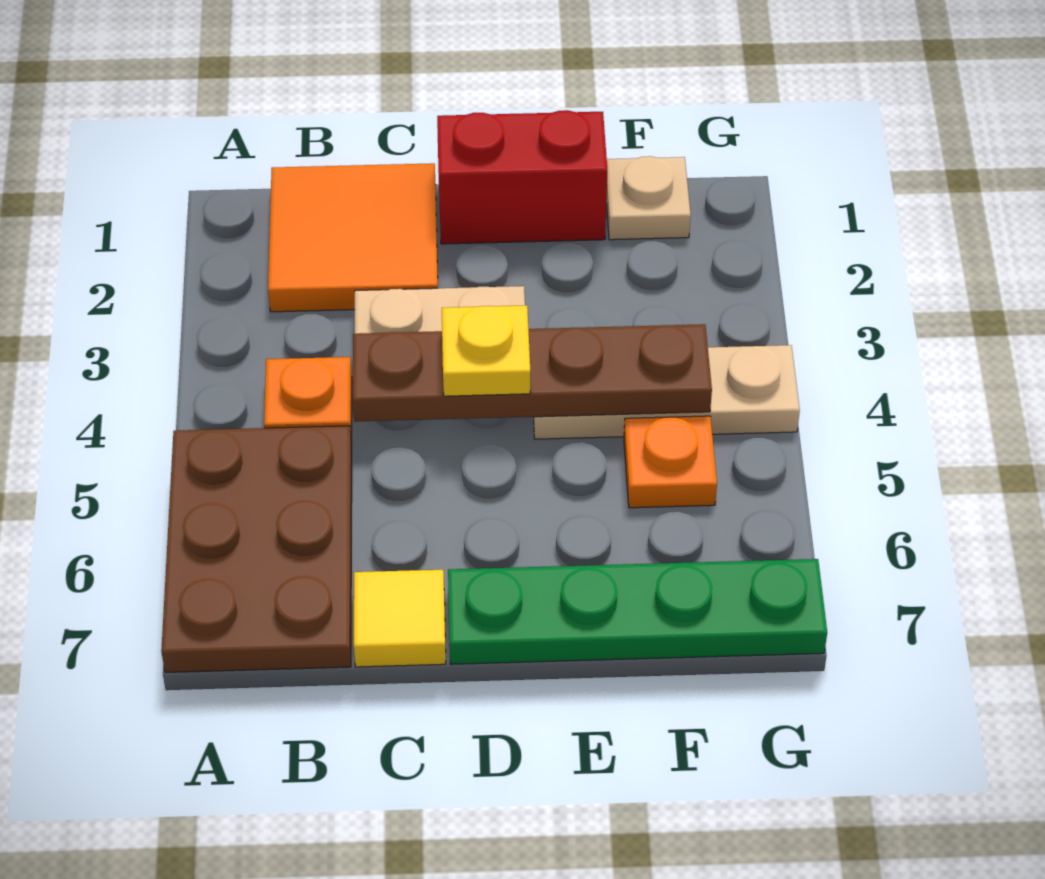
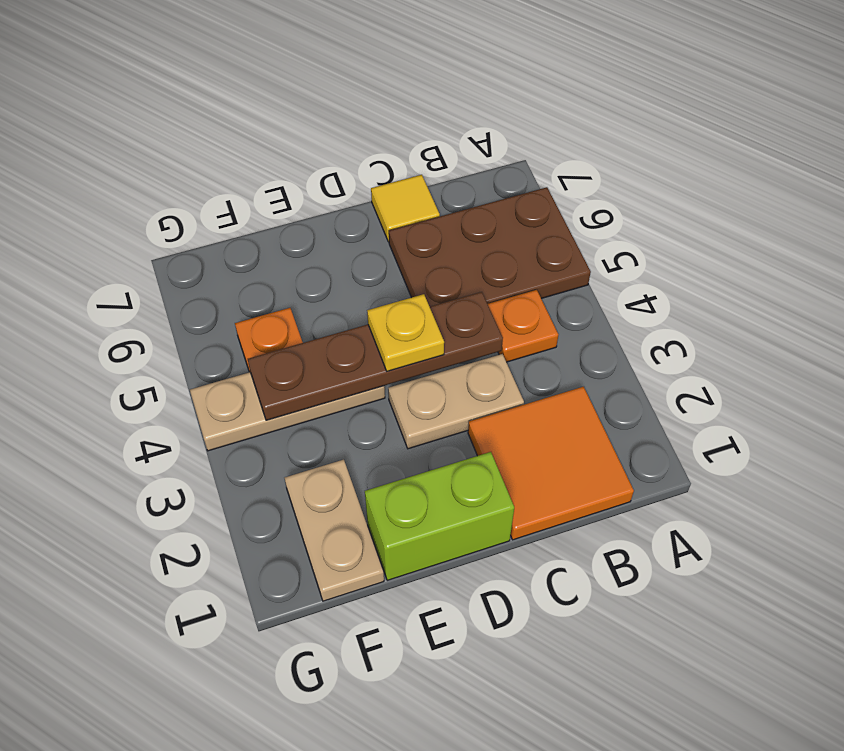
brown plate A5:B7 level 1 -> brown plate A5:C6 level 1
red brick D1:E1 level 1 -> lime brick D1:E1 level 1
green plate D7:G7 level 1 -> none
tan plate F1 level 1 -> tan plate F1:F2 level 1

